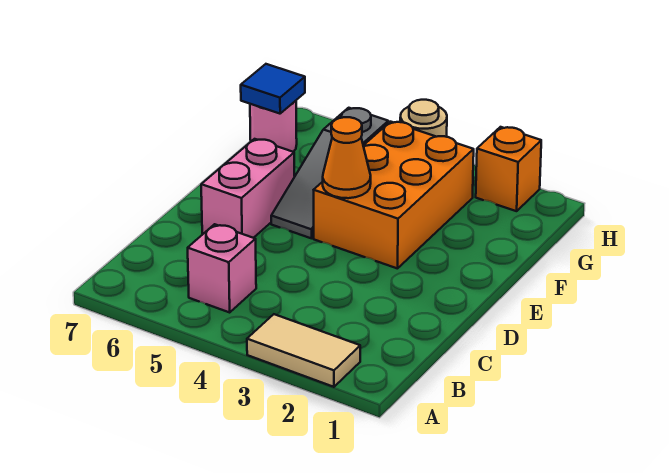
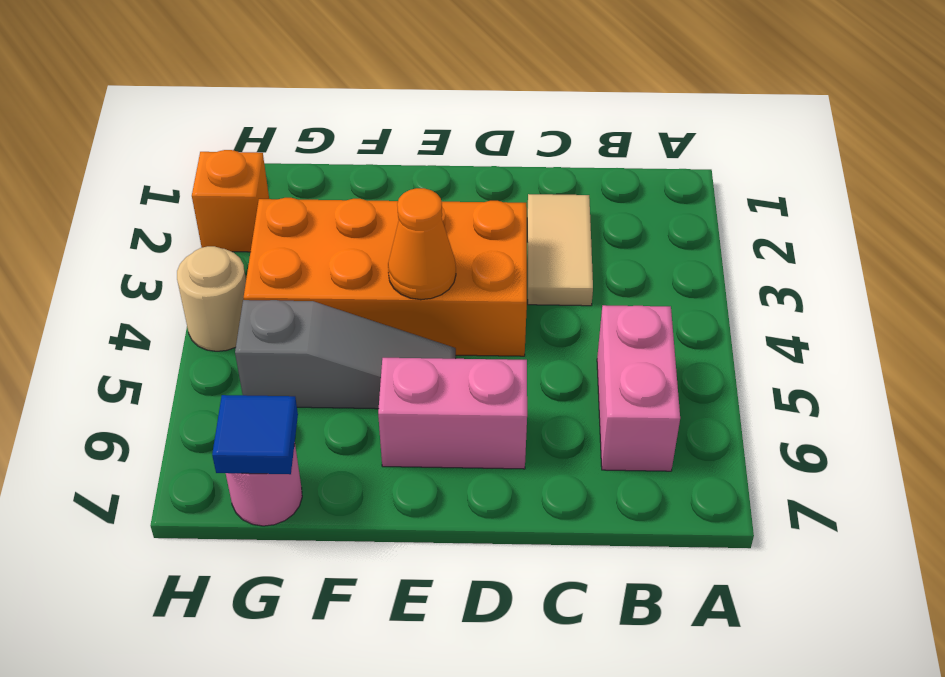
tan tile A2:A3 level 1 -> tan tile C2:C3 level 1
pink brick B5 level 1 -> pink brick B5:B6 level 1
orange brick E3:G4 level 1 -> orange brick D3:G4 level 1

